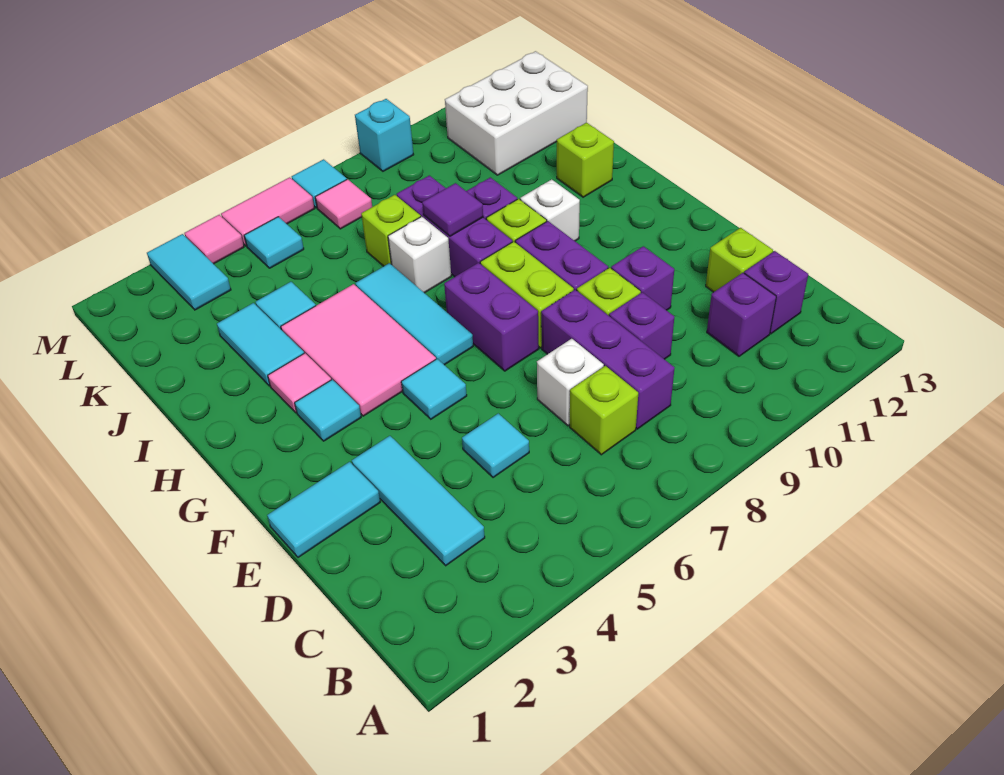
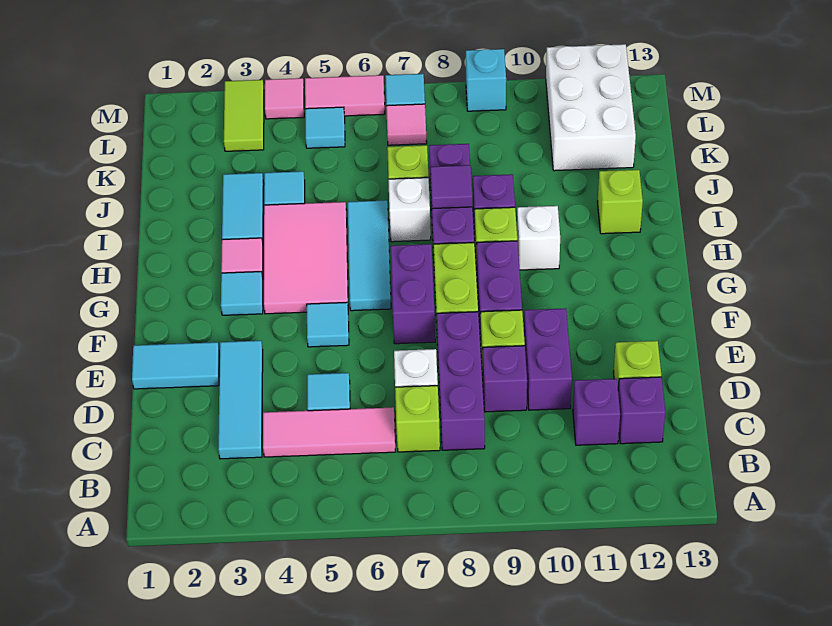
none -> pink tile C4:C6 level 1
purple brick E10 level 1 -> purple brick D10:E10 level 1
white brick K11:L13 level 1 -> white brick K11:M12 level 1
cyan tile L3:M3 level 1 -> lime tile L3:M3 level 1

